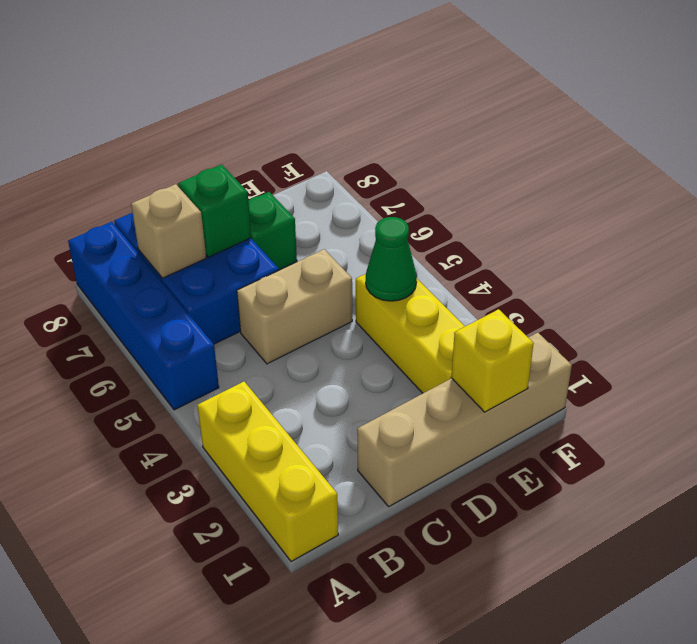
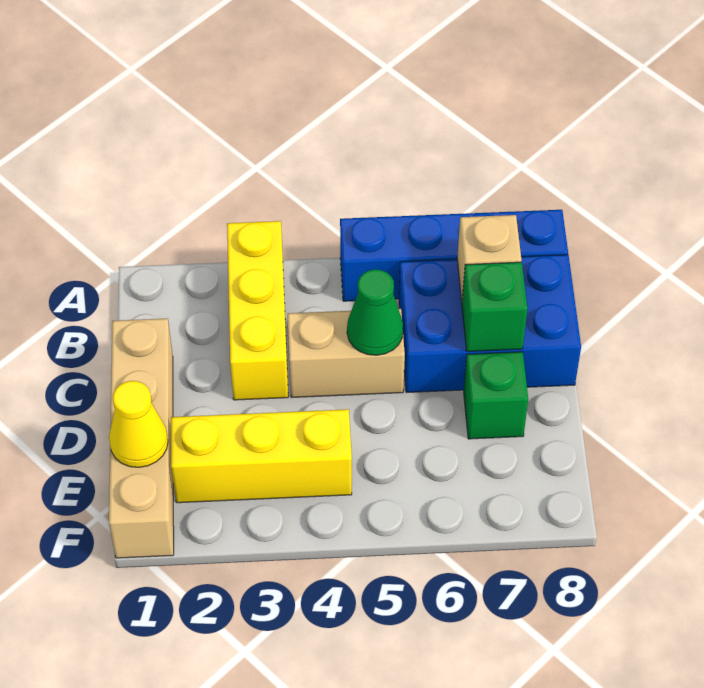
yellow brick A1:A3 level 1 -> yellow brick A3:C3 level 1
tan brick C5:D5 level 1 -> tan brick C4:C5 level 1
yellow brick E1 level 2 -> yellow cone E1 level 2
green cone E4 level 2 -> green cone C5 level 2

